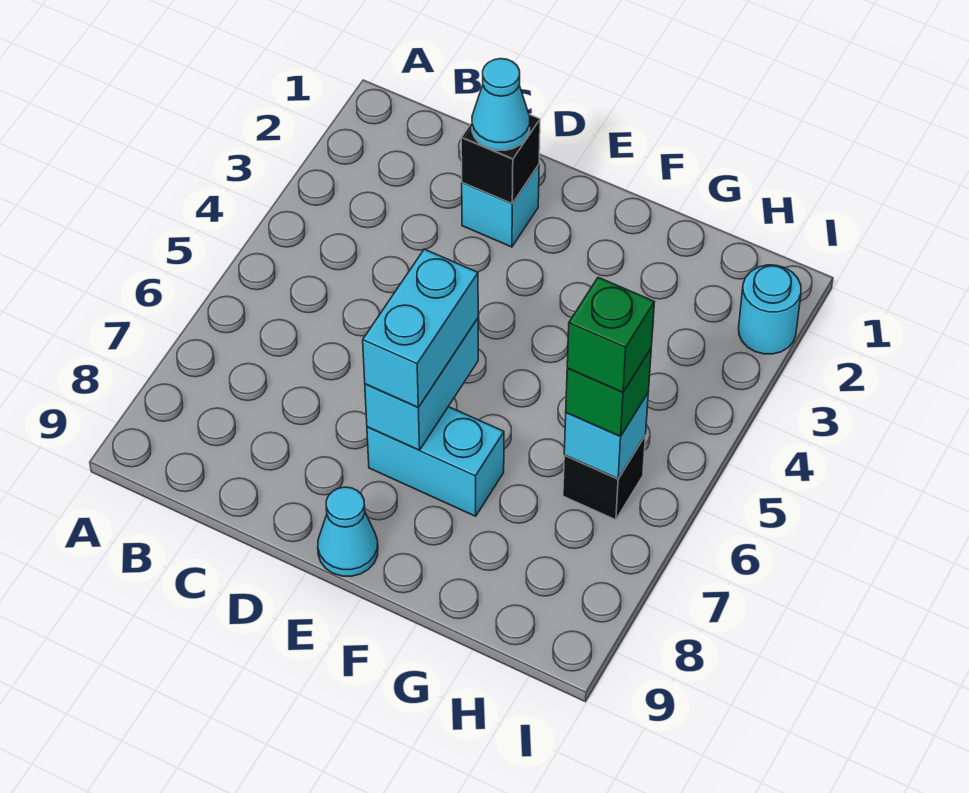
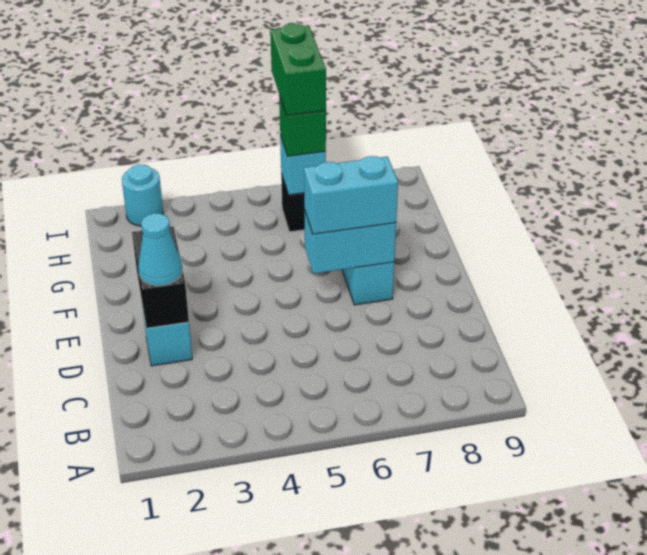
black brick D2 level 2 -> black brick D2:E2 level 2
cyan cone E9 level 1 -> none
green brick H6 level 4 -> green brick H6:I6 level 4

